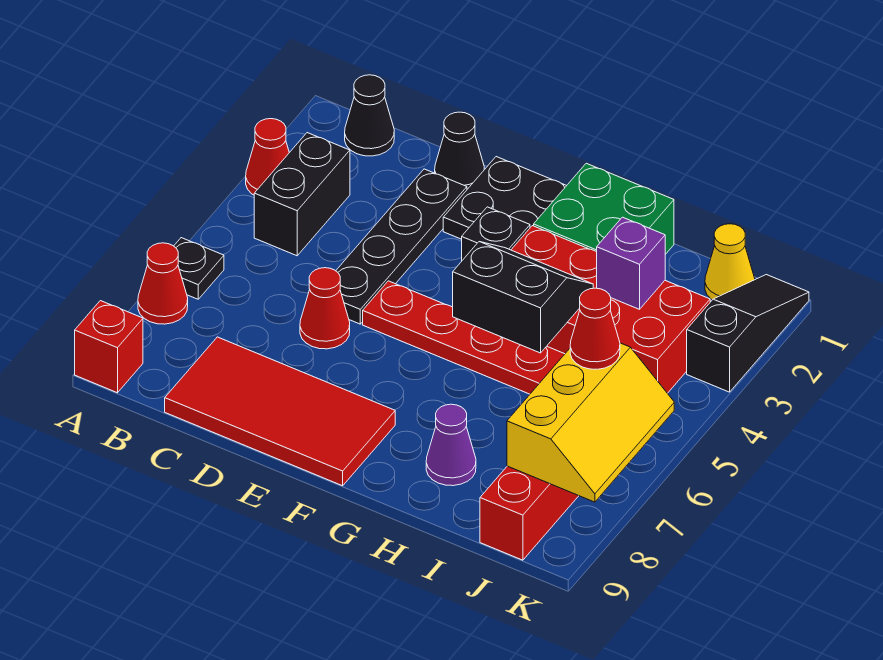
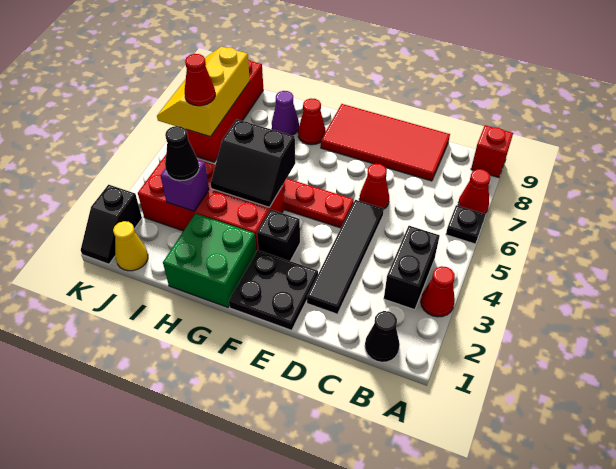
black cone D1 level 1 -> black cone I3 level 3
black plate D2:D5 level 1 -> black tile D2:D5 level 1
none -> red cone G8 level 1
black slope K1:K3 level 1 top 3 -> black slope K1:K2 level 1 top 2

